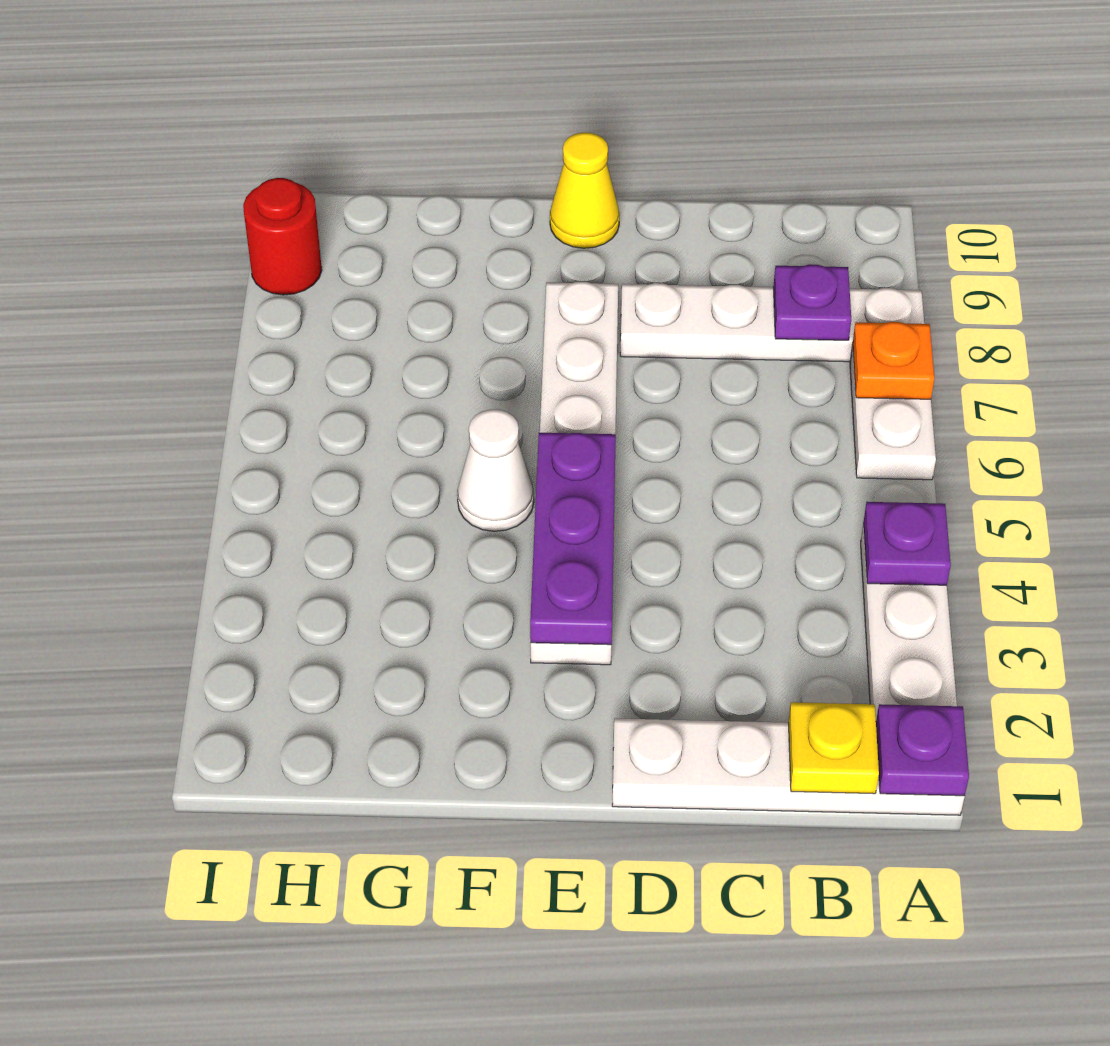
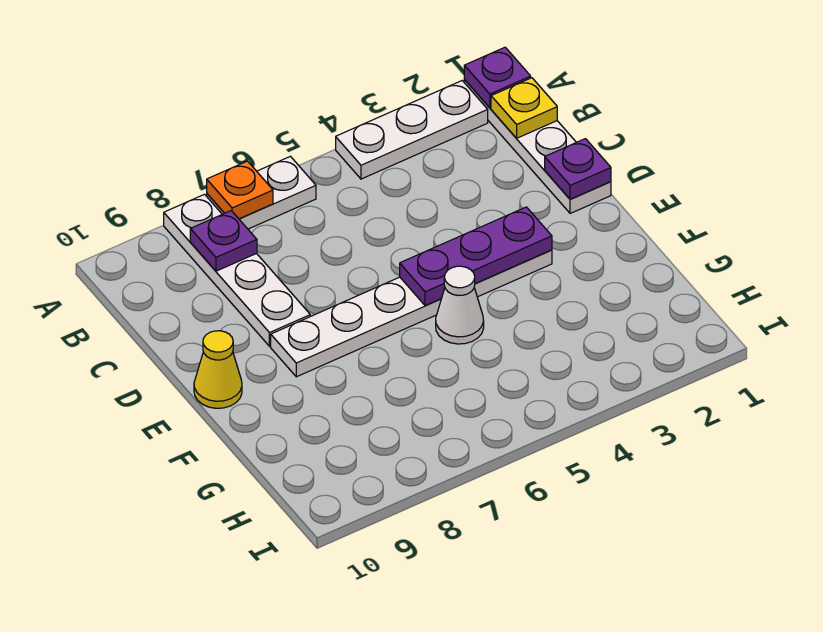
purple plate A4 level 2 -> purple plate D1 level 2
red round brick I9 level 1 -> none

